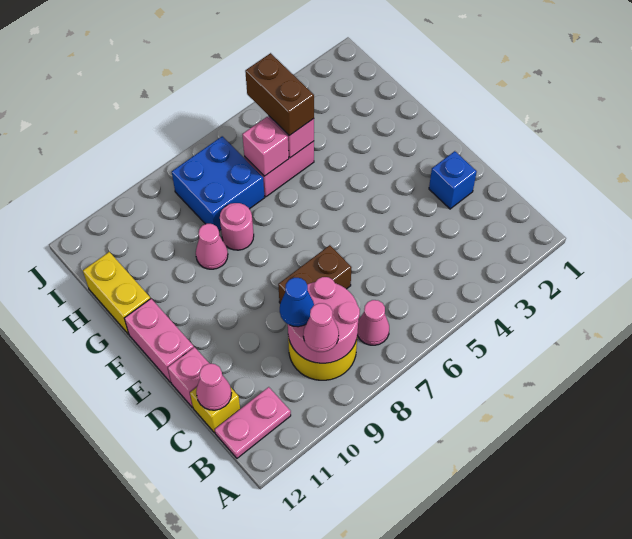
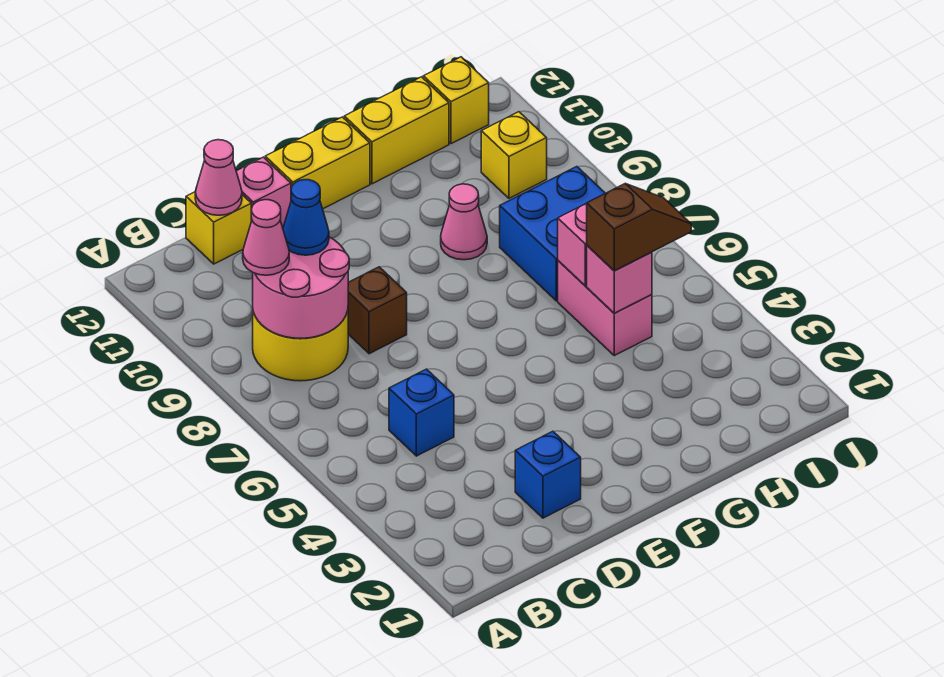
pink cone B7 level 1 -> none
pink plate B11:B12 level 1 -> none
none -> blue brick C5 level 1
brown brick D7:D8 level 1 -> brown brick D8 level 1
pink brick E12:F12 level 1 -> yellow brick E12:F12 level 1
pink round brick G8 level 1 -> none
brown brick H5:I5 level 3 -> brown slope H5:I5 level 3 top H
none -> yellow brick I10 level 1
none -> yellow brick I12 level 1

